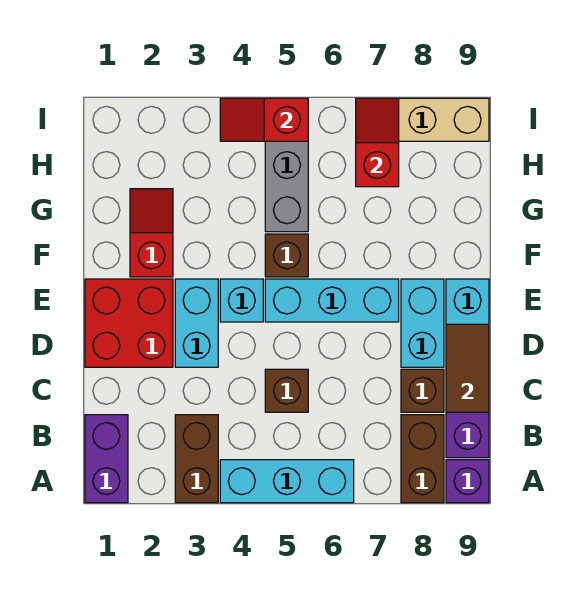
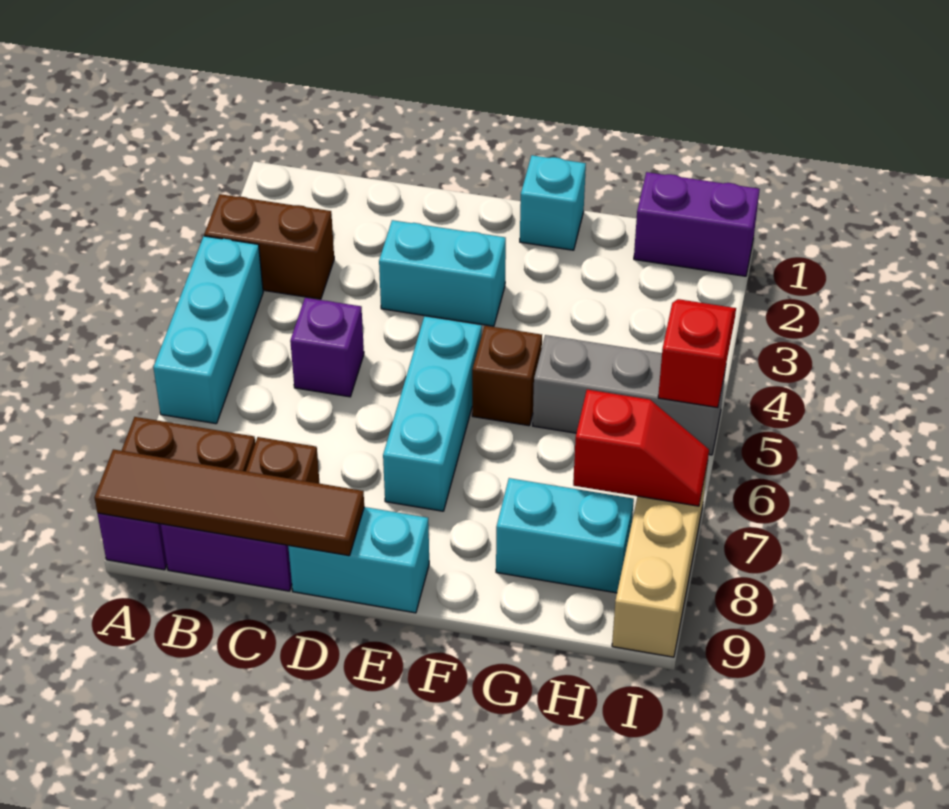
purple brick A1:B1 level 1 -> purple brick H1:I1 level 1
brown brick C5 level 1 -> purple brick C5 level 1
brown tile C9:D9 level 2 -> brown tile A9:D9 level 2
red brick D1:E2 level 1 -> none
cyan brick D8:E8 level 1 -> cyan brick G8:H8 level 1
cyan brick E4 level 1 -> cyan brick F1 level 1
red slope F2:G2 level 1 top F -> none

